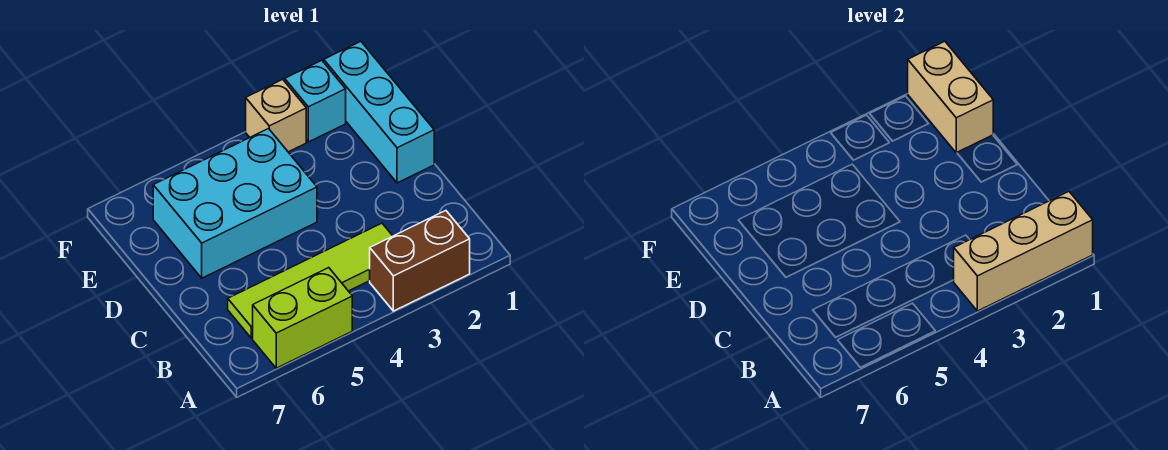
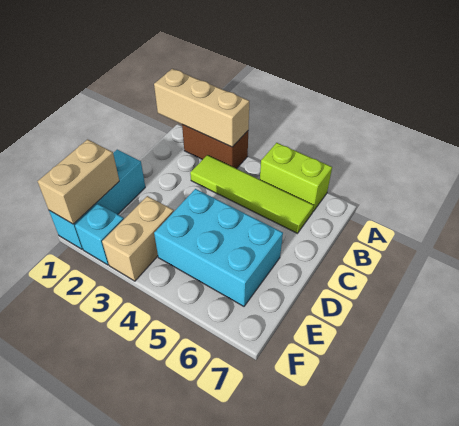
tan brick F3 level 1 -> tan brick E3:F3 level 1

